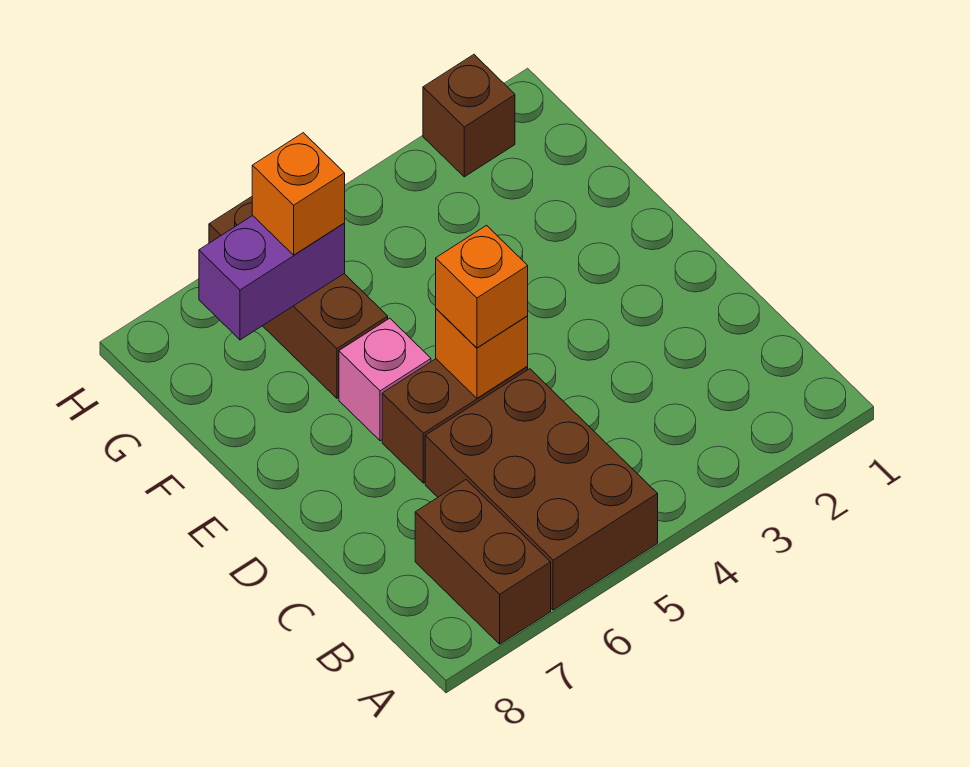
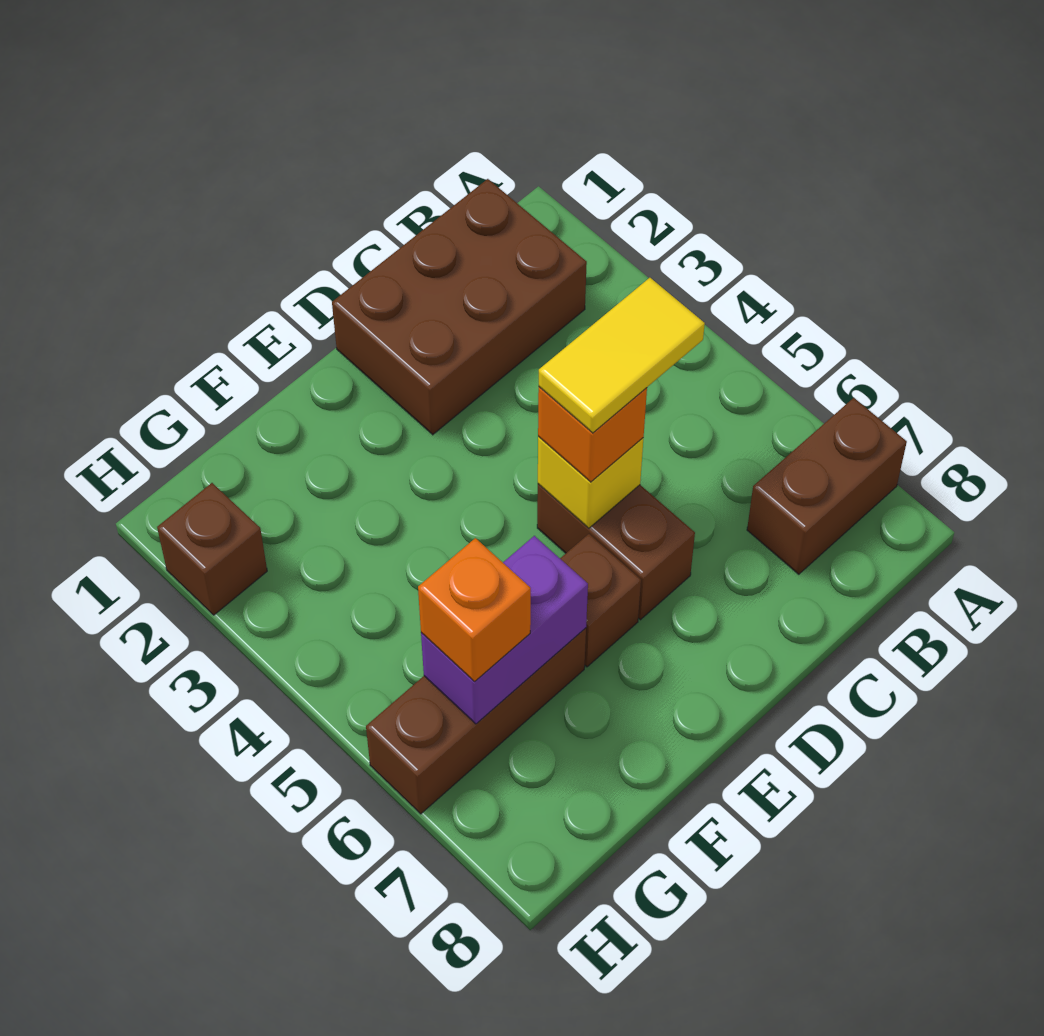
brown brick A5:C6 level 1 -> brown brick B1:D2 level 1
none -> yellow tile C5:D5 level 4
orange brick D5 level 2 -> yellow brick D5 level 2
pink brick E6 level 1 -> brown brick E6 level 1
purple brick G6:G7 level 2 -> purple brick F6:G6 level 2

